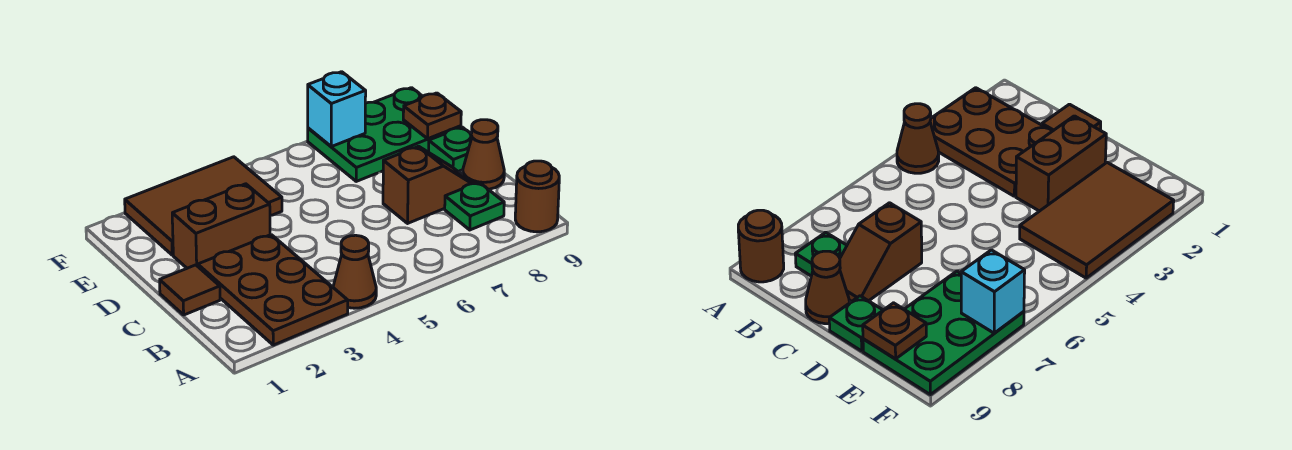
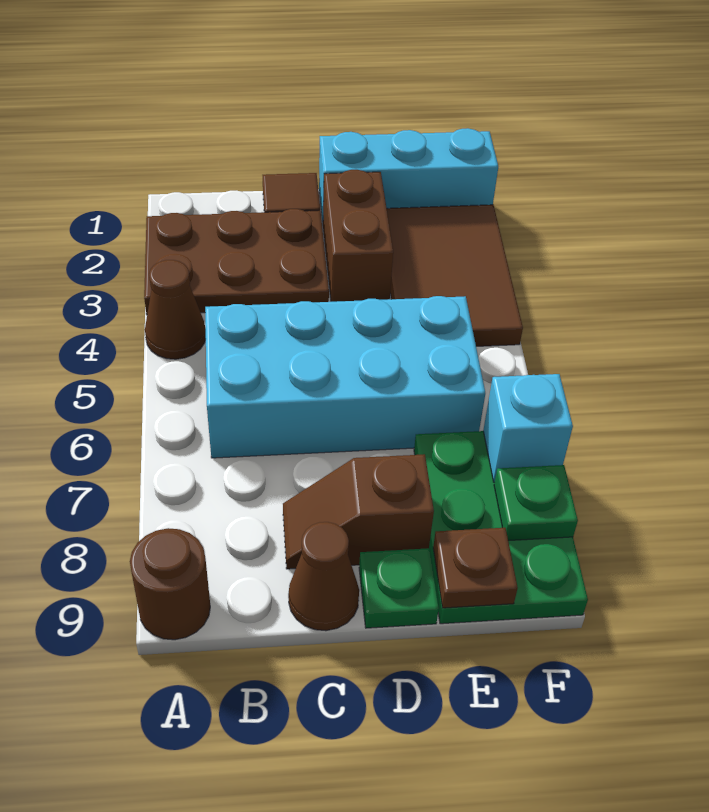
none -> cyan brick B5:E6 level 1
green plate B8 level 1 -> green plate F8 level 2
brown slope C7:C8 level 1 top 7 -> brown slope C8:D8 level 1 top D
none -> cyan brick D1:F1 level 1

